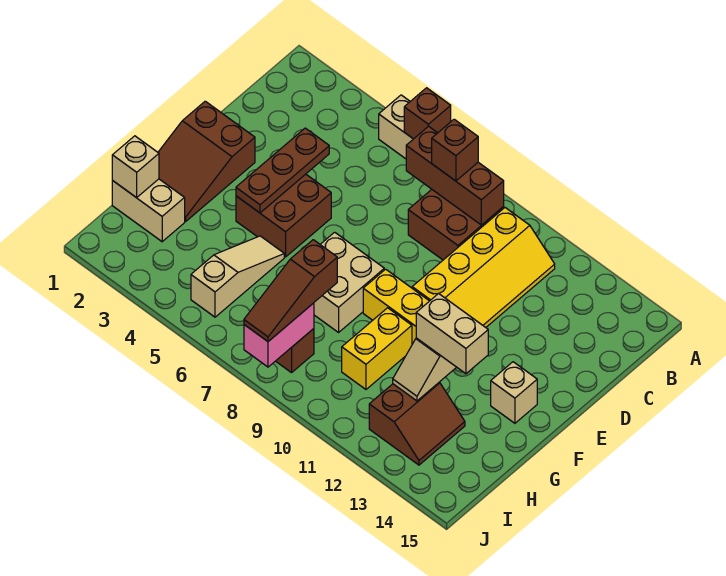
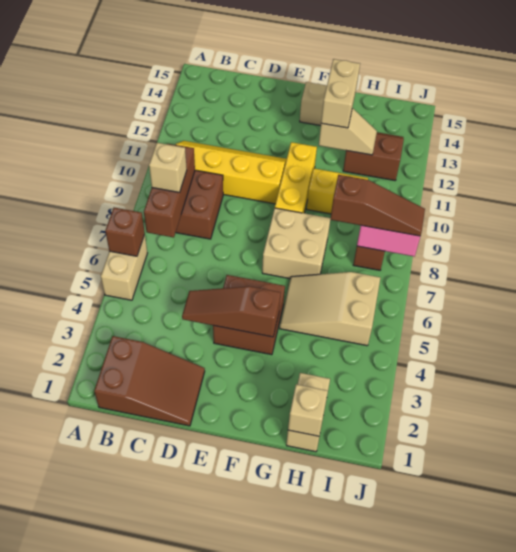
brown brick B8 level 3 -> tan brick B8 level 3
brown plate D4:F4 level 2 -> brown slope D4:F4 level 2 top F
brown slope E1:G2 level 1 top E -> brown slope B1:D2 level 1 top B
tan slope G5:I5 level 1 top I -> tan slope G5:I6 level 1 top I

